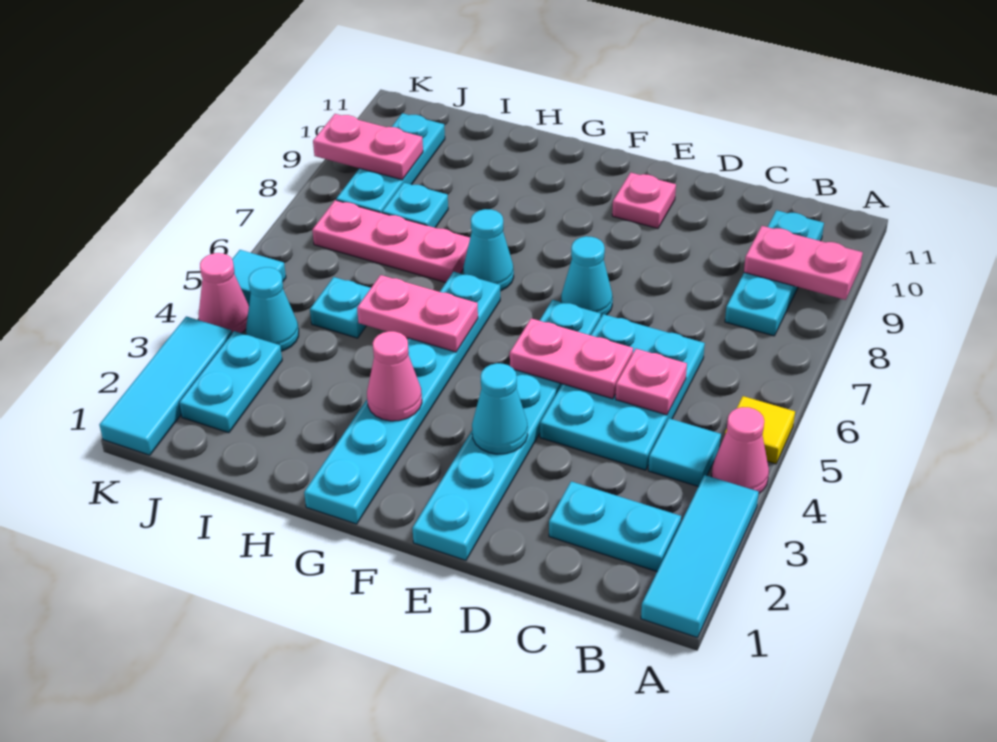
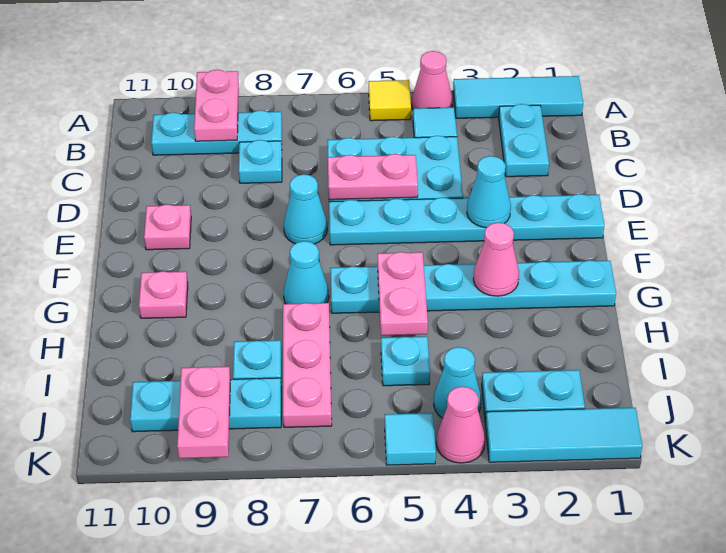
pink plate C5 level 2 -> pink plate G10 level 1
none -> cyan plate C8 level 1
pink plate D5:E5 level 2 -> pink plate D5:D6 level 2

